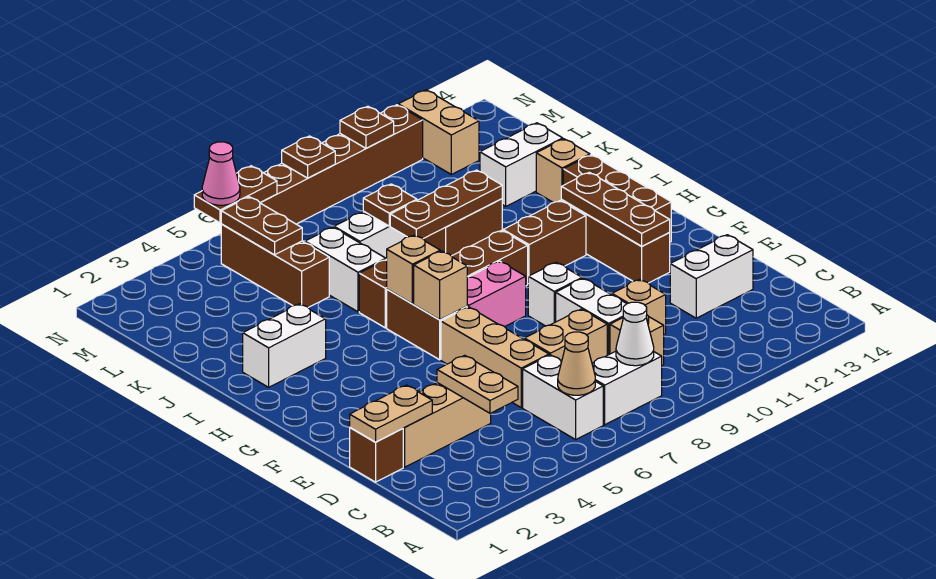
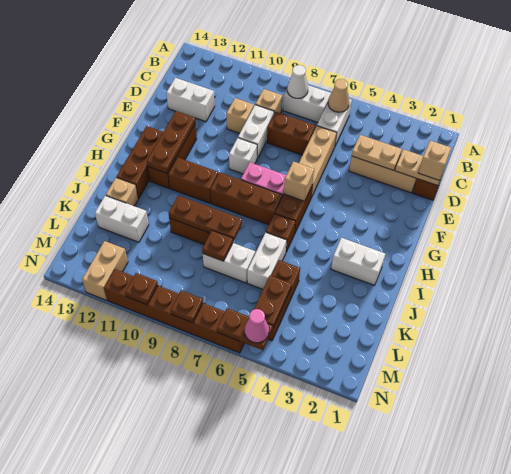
tan plate C4:D4 level 2 -> tan plate D3:D4 level 2
tan brick D7:D8 level 1 -> brown brick D7:D8 level 1
tan brick H6 level 2 -> tan brick D1 level 3

